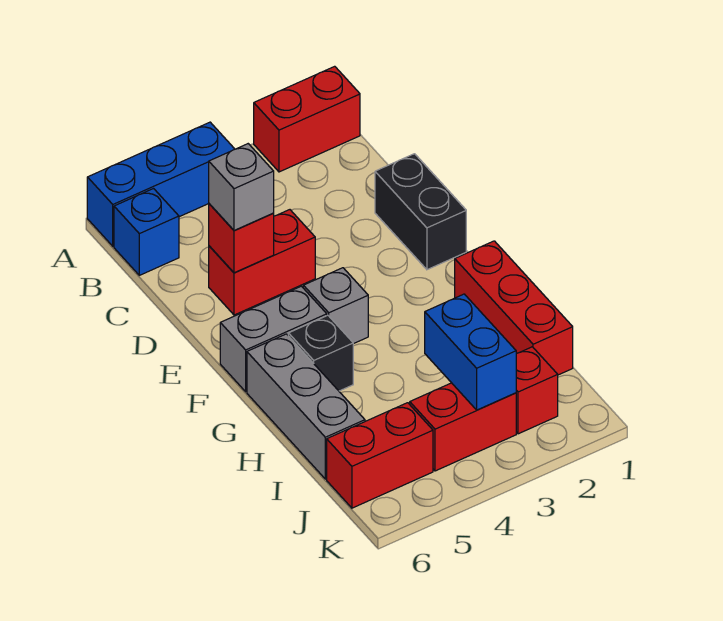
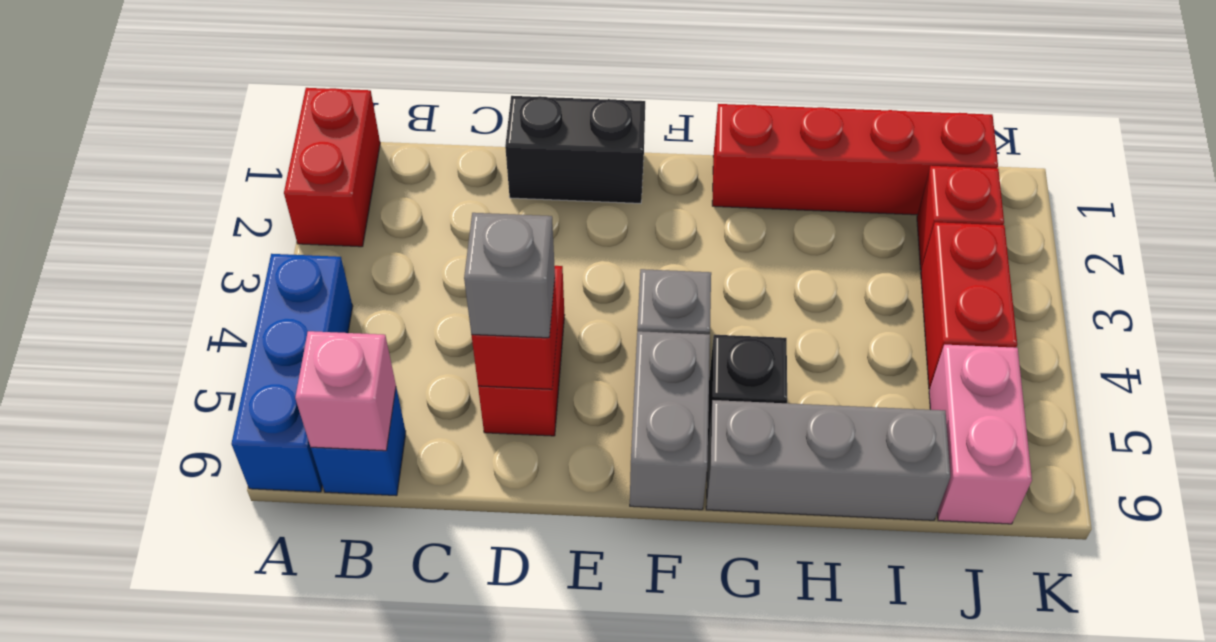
none -> pink brick B6 level 2
red brick G1:I1 level 1 -> red brick G1:J1 level 1
blue brick I3:J3 level 2 -> none
red brick J5:J6 level 1 -> pink brick J5:J6 level 1

